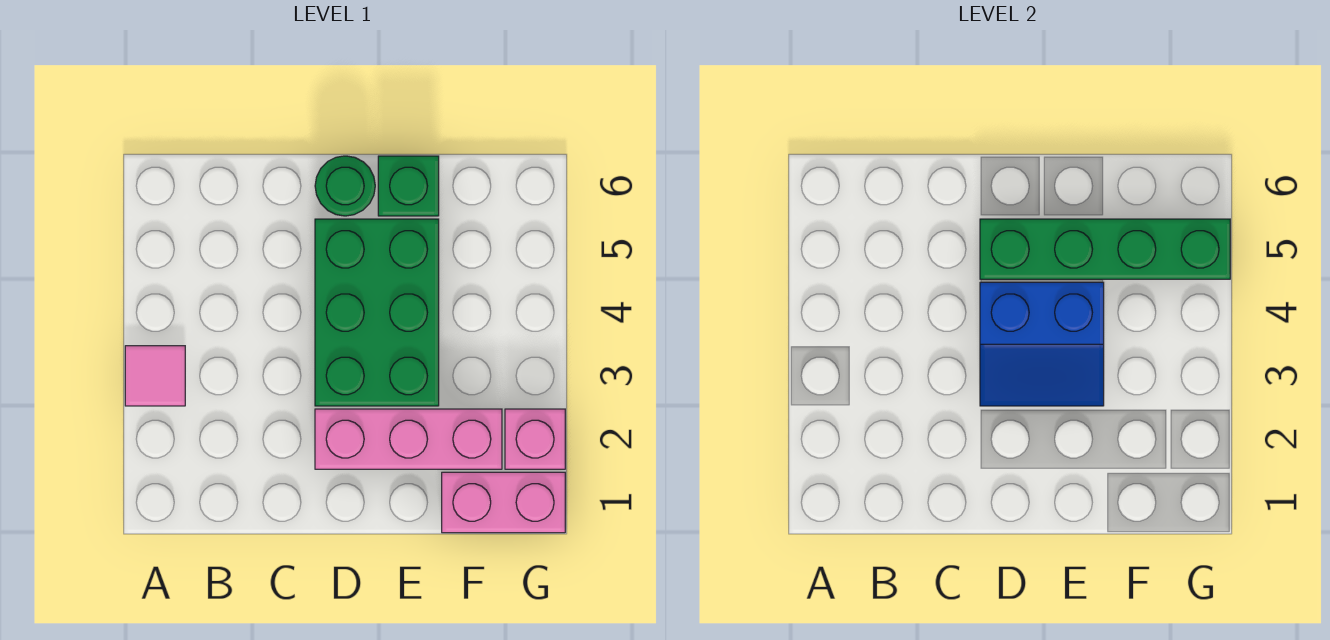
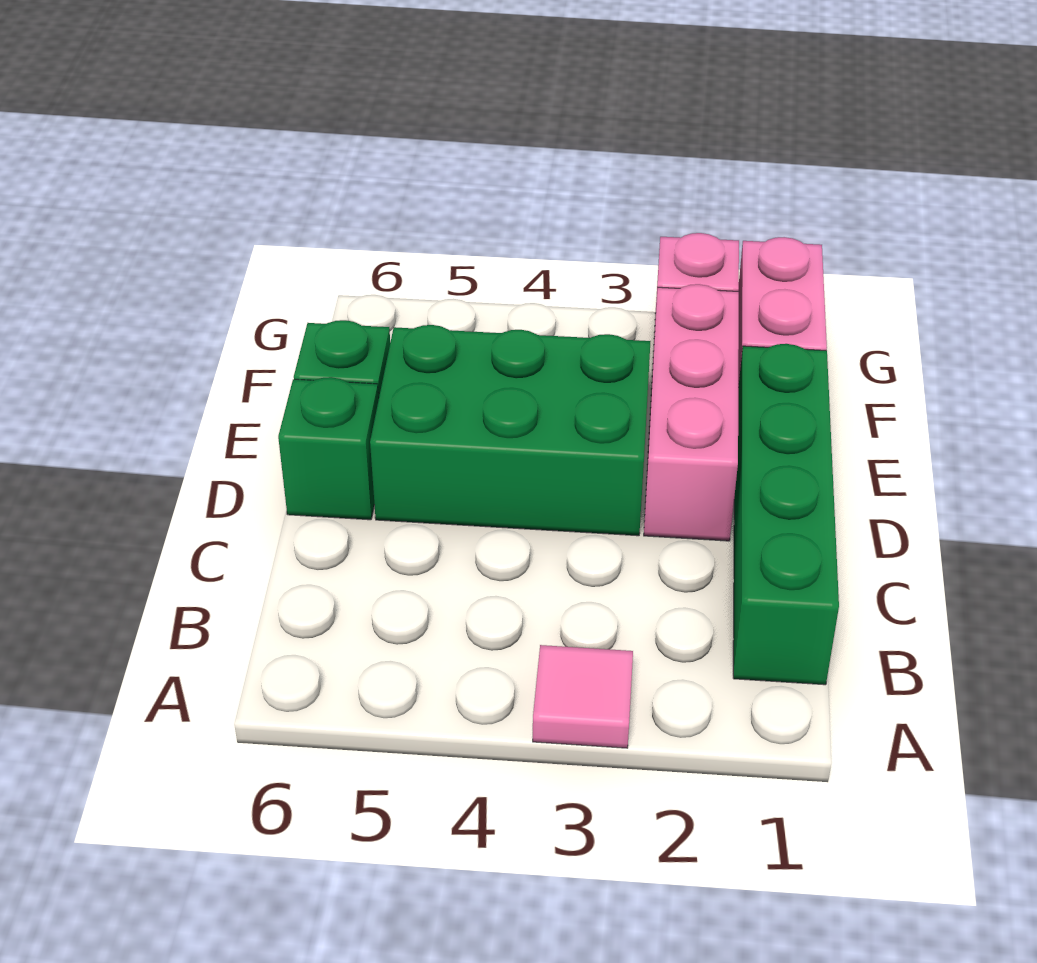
blue slope D3:E4 level 2 top 4 -> none
green brick D5:G5 level 2 -> green brick B1:E1 level 1
green round brick D6 level 1 -> green brick D6 level 1

